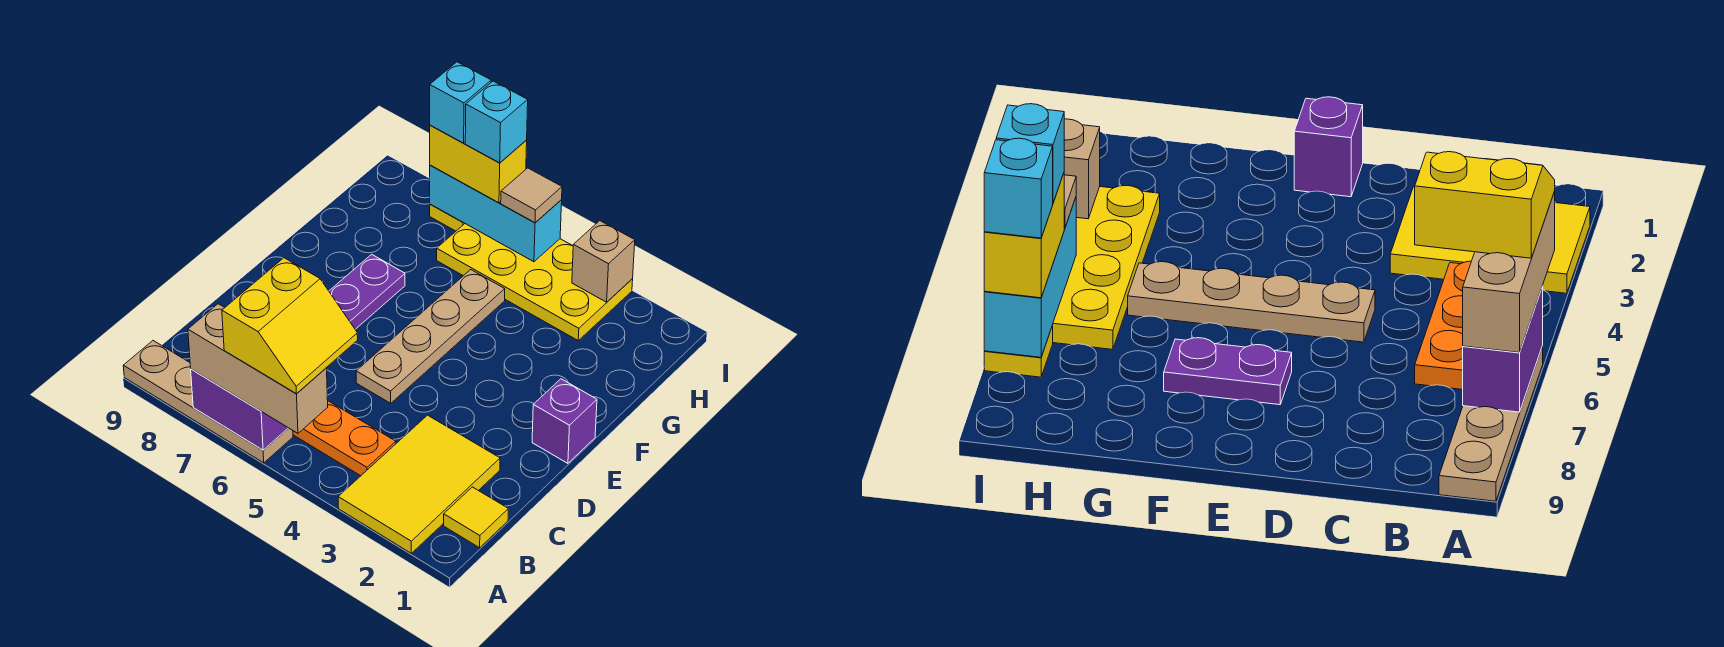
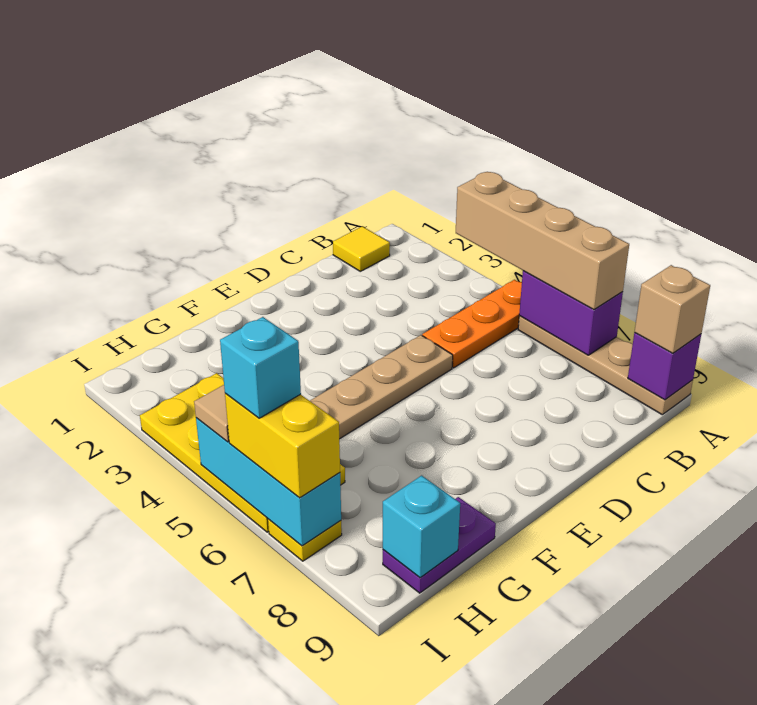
yellow tile A2:C3 level 1 -> none
tan brick A5:A7 level 3 -> tan brick A4:A7 level 3
yellow slope A5:B6 level 4 top 6 -> none
orange plate B4:B6 level 1 -> orange plate A5:C5 level 1
purple brick E1 level 1 -> purple brick A9 level 2
purple plate E7:F7 level 1 -> purple plate G9:H9 level 1
tan brick I3 level 2 -> tan brick A9 level 3
cyan brick I7 level 4 -> cyan brick H9 level 2

